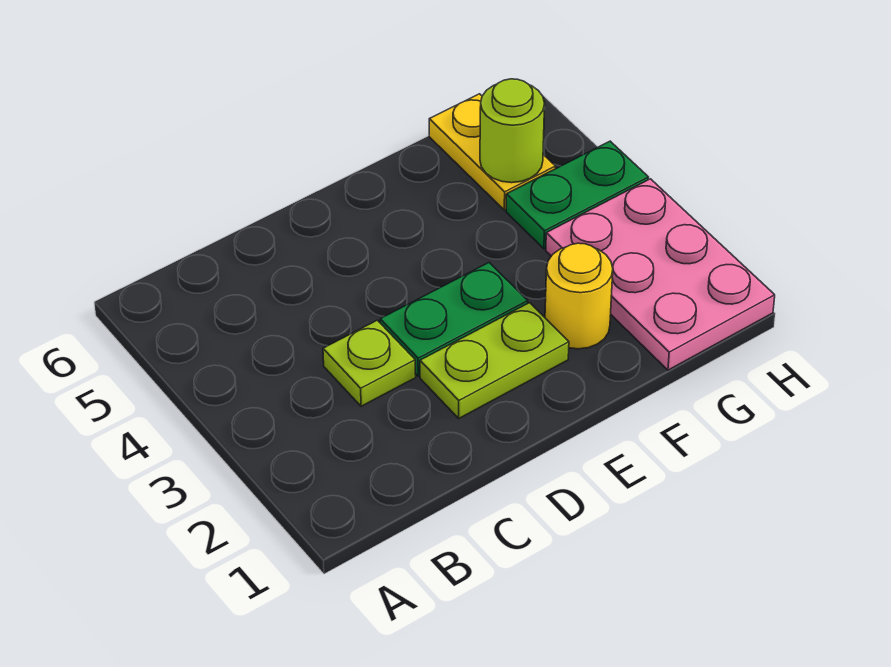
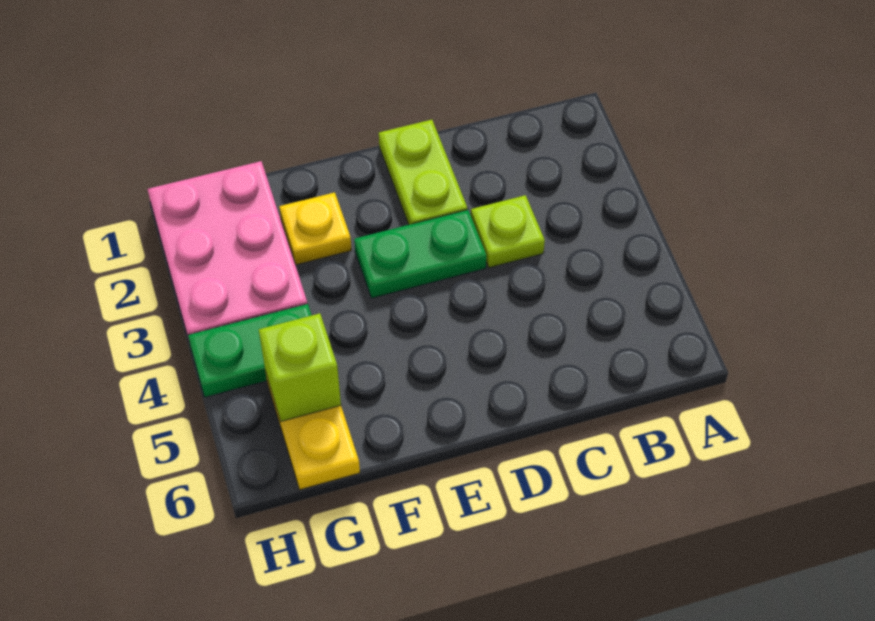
lime plate D2:E2 level 1 -> lime plate D1:D2 level 1
yellow round brick F2 level 1 -> yellow plate F2 level 1
lime round brick G5 level 2 -> lime brick G5 level 2

